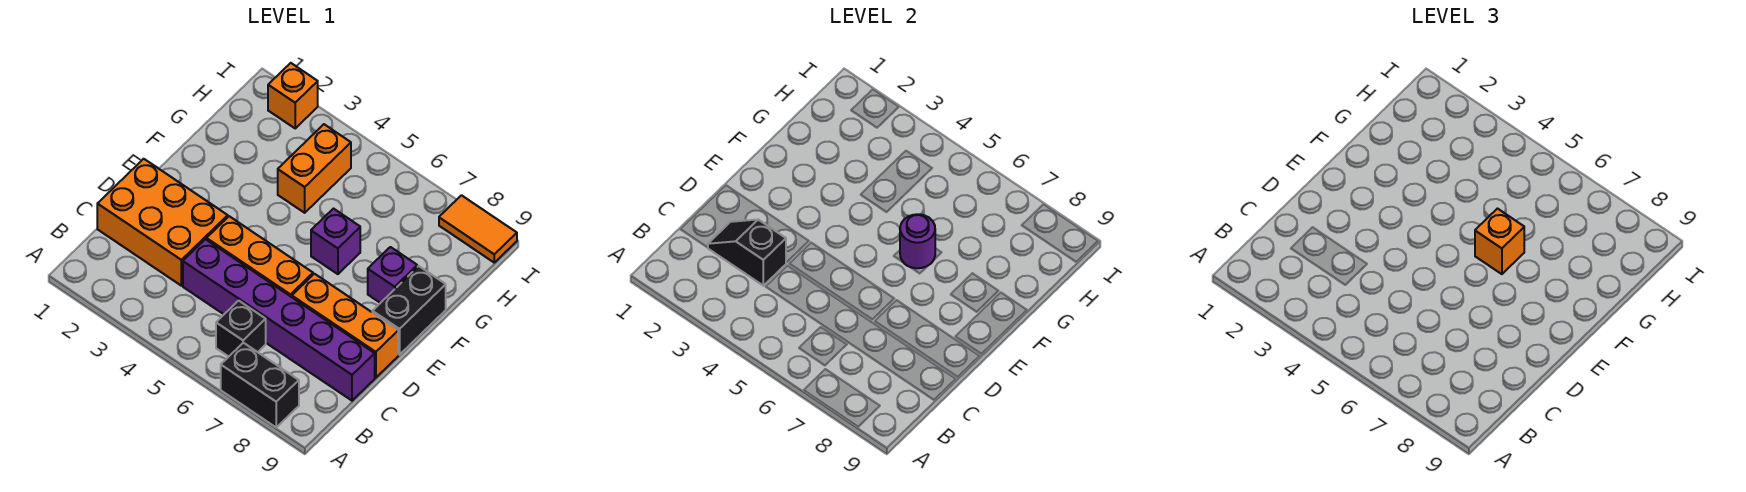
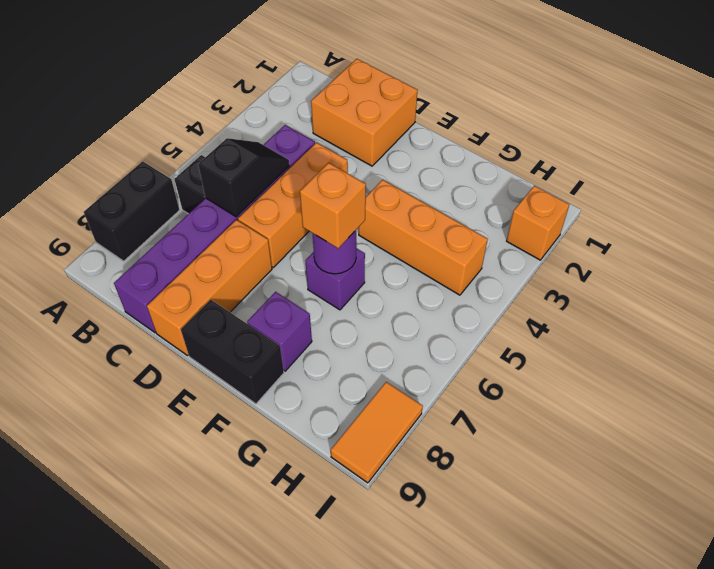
orange brick C1:D3 level 1 -> orange brick C1:D2 level 1
black slope C2:C3 level 2 top 3 -> black slope C5:C6 level 2 top 6
orange brick G4:H4 level 1 -> orange brick F4:H4 level 1

